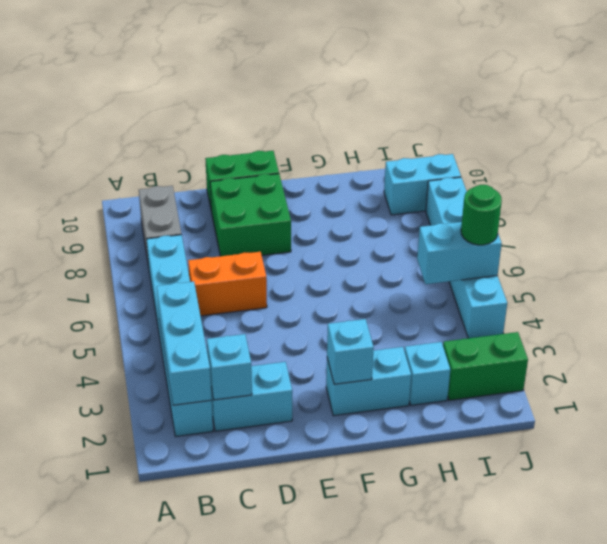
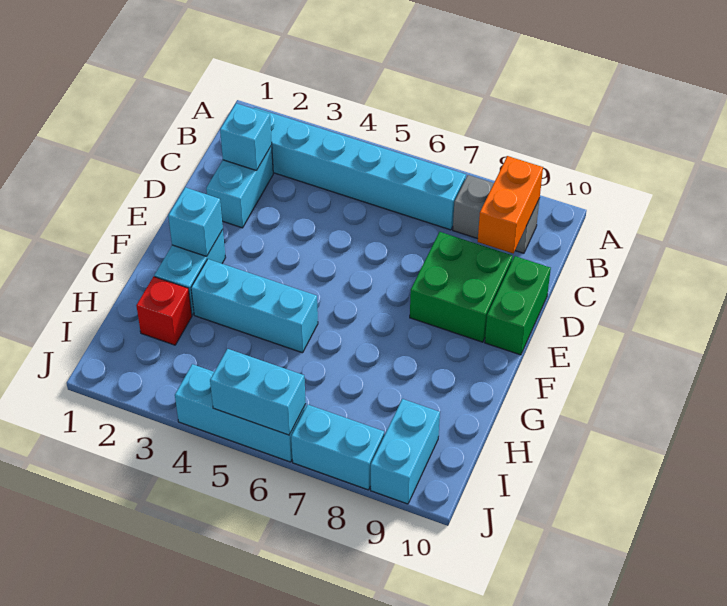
cyan brick B2:B4 level 2 -> cyan brick G3:G5 level 1
orange brick C6:D6 level 1 -> orange brick B9:C9 level 2
cyan brick H2 level 1 -> red brick H2 level 1
green brick I2:J2 level 1 -> none
cyan brick I5:J5 level 2 -> cyan brick J5:J6 level 2
green round brick J5 level 3 -> none

